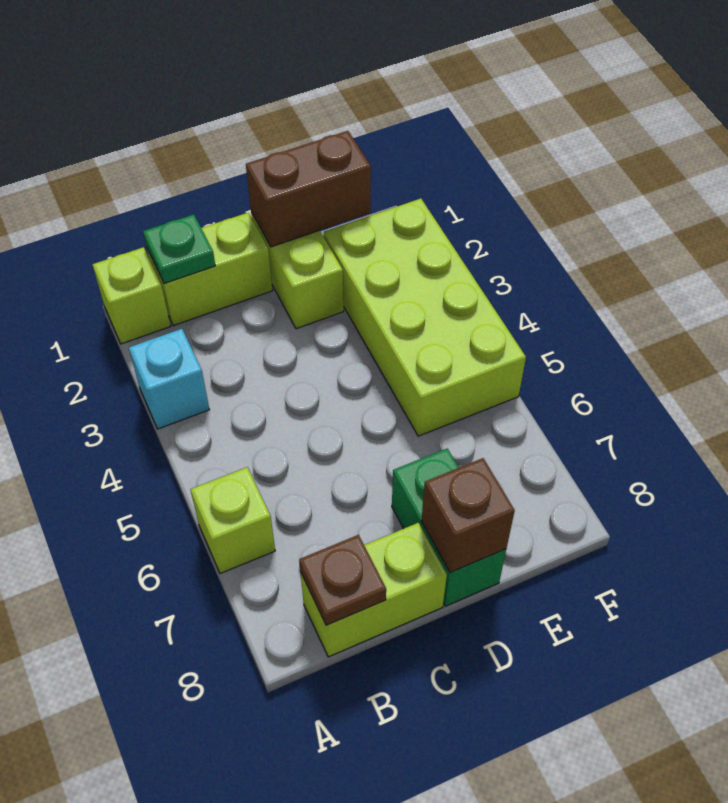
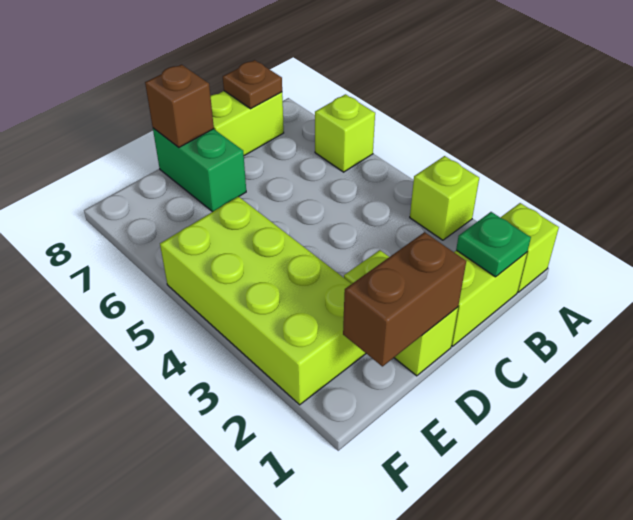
cyan brick A3 level 1 -> lime brick A3 level 1

